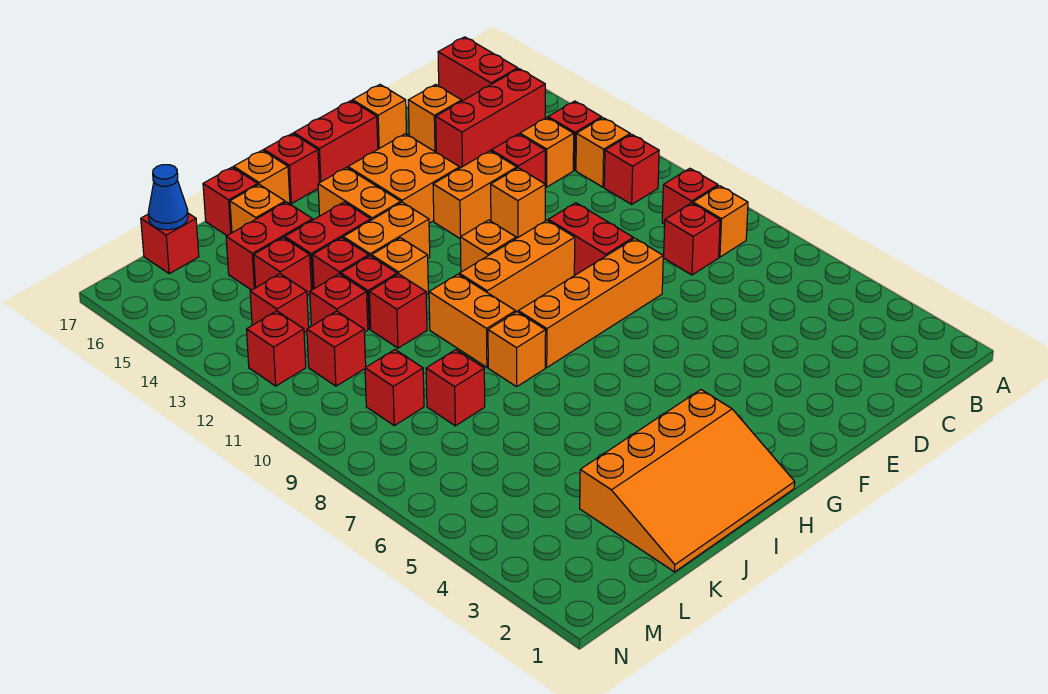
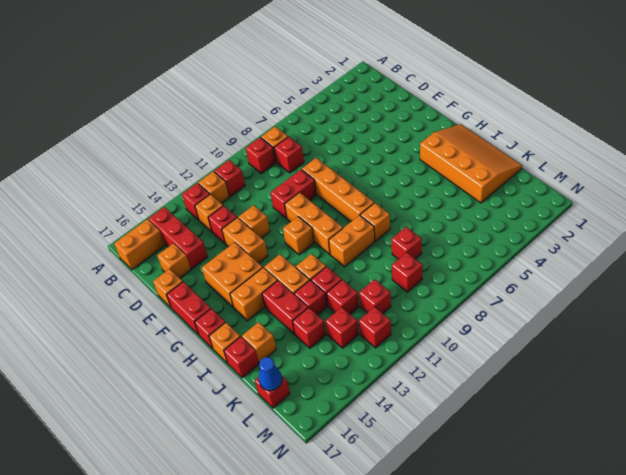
red brick B16:B17 level 1 -> orange brick B16:B17 level 1
red brick J11 level 1 -> none
red brick J15:K15 level 1 -> none

